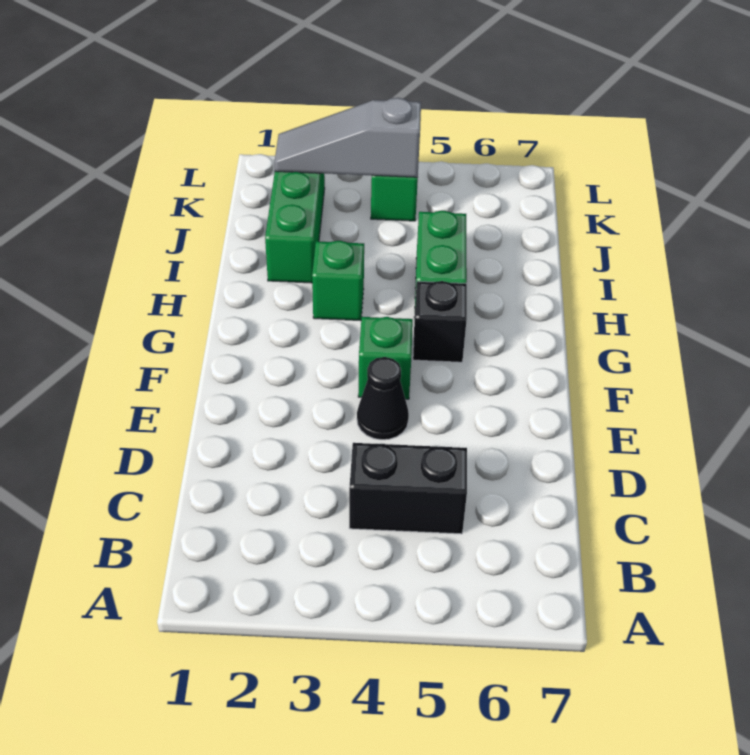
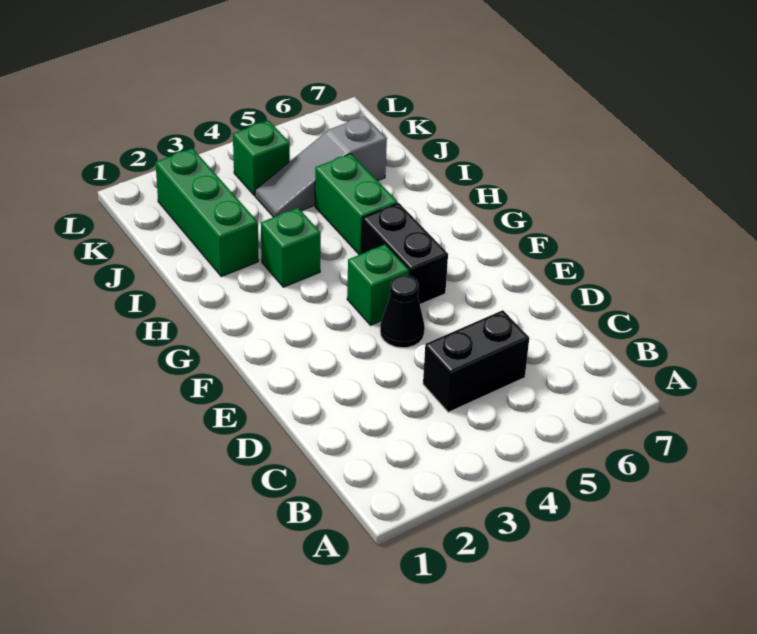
black brick G5 level 1 -> black brick F5:G5 level 1
grey slope K2:K4 level 2 top 4 -> grey slope J4:J6 level 1 top 6

